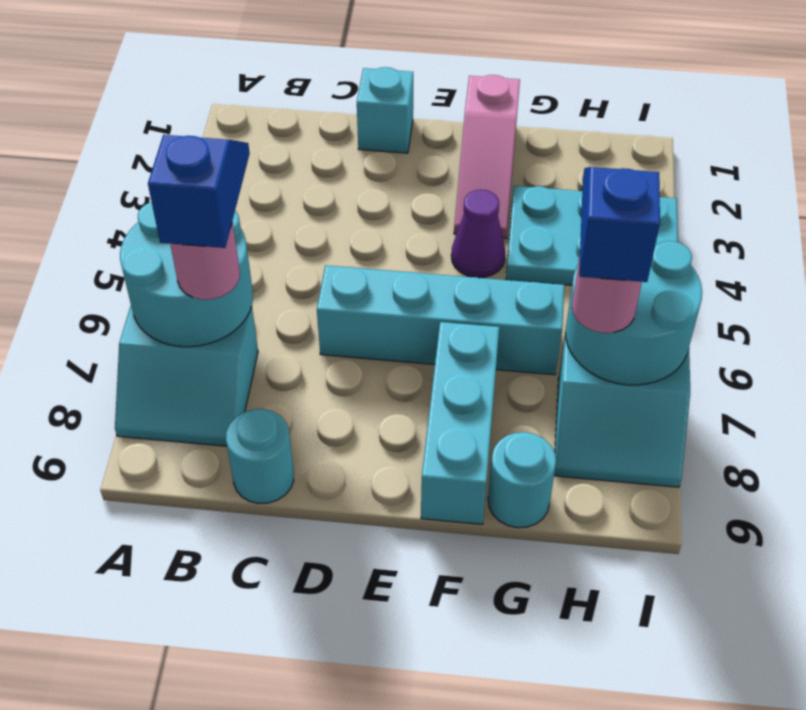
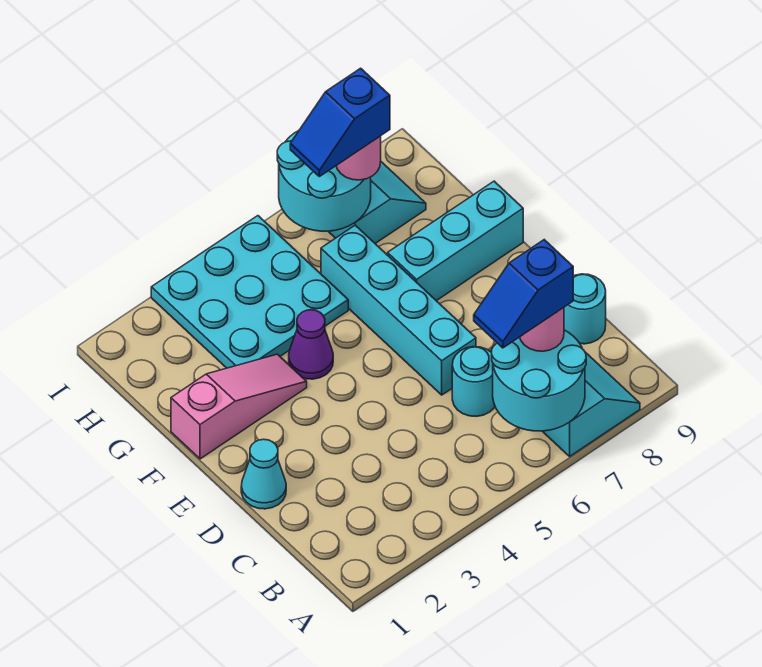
cyan brick D1 level 1 -> cyan cone D1 level 1
cyan plate G3:I4 level 1 -> cyan plate G3:I5 level 1
cyan round brick G9 level 1 -> cyan round brick C6 level 1

